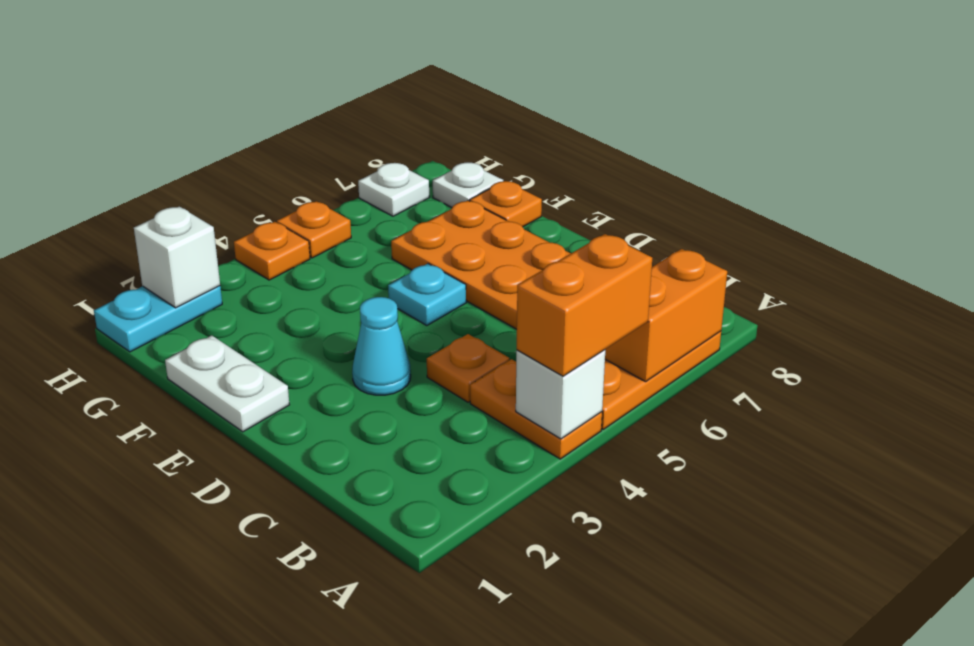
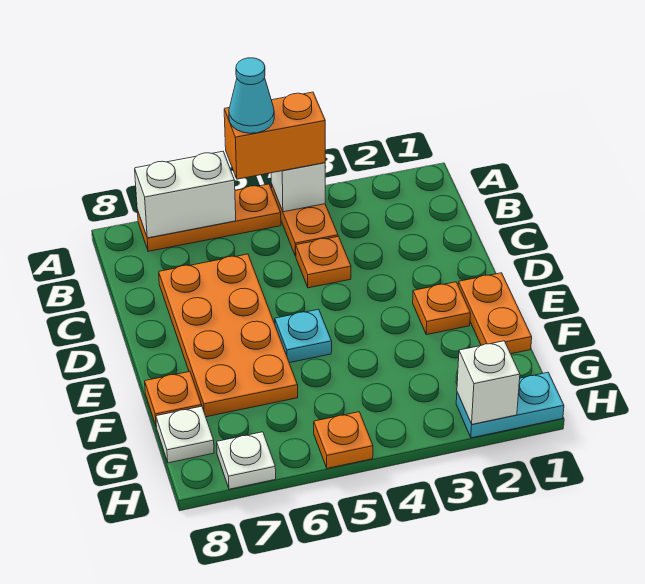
orange brick A6:A7 level 2 -> white brick A6:A7 level 2
cyan cone D3 level 1 -> cyan cone A5 level 4
white plate E1:F1 level 1 -> orange plate E1:F1 level 1
orange plate H4 level 1 -> orange plate E2 level 1

